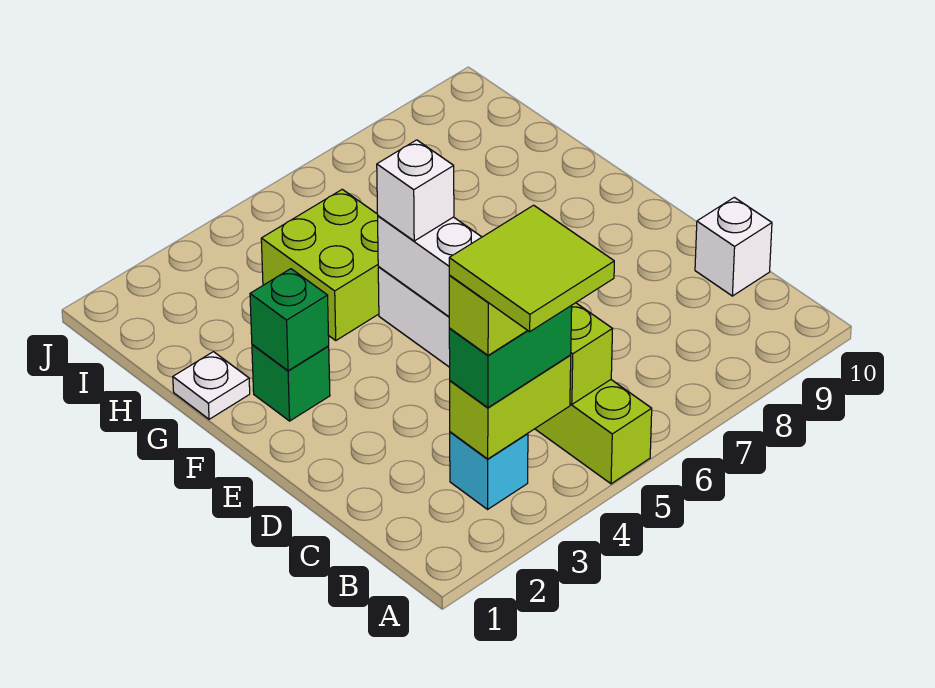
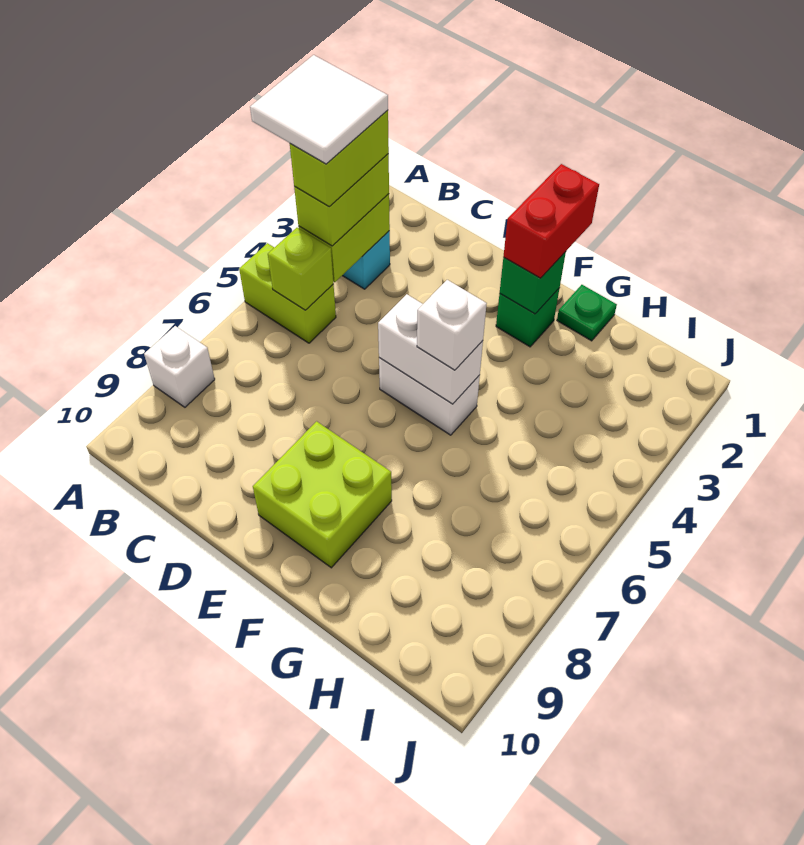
lime tile A3:B4 level 5 -> white tile A3:B4 level 5
green brick B3:B4 level 3 -> lime brick B3:B4 level 3
white brick C10 level 1 -> white brick A8 level 1
none -> red brick F1:F2 level 3
white plate G1 level 1 -> green plate G1 level 1
lime brick G4:H5 level 1 -> lime brick E8:F9 level 1

